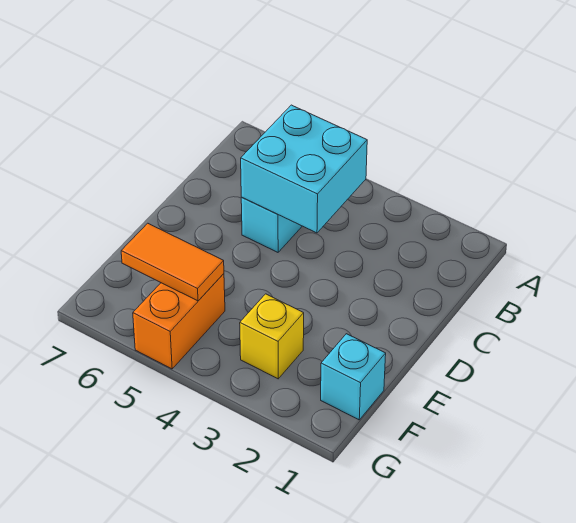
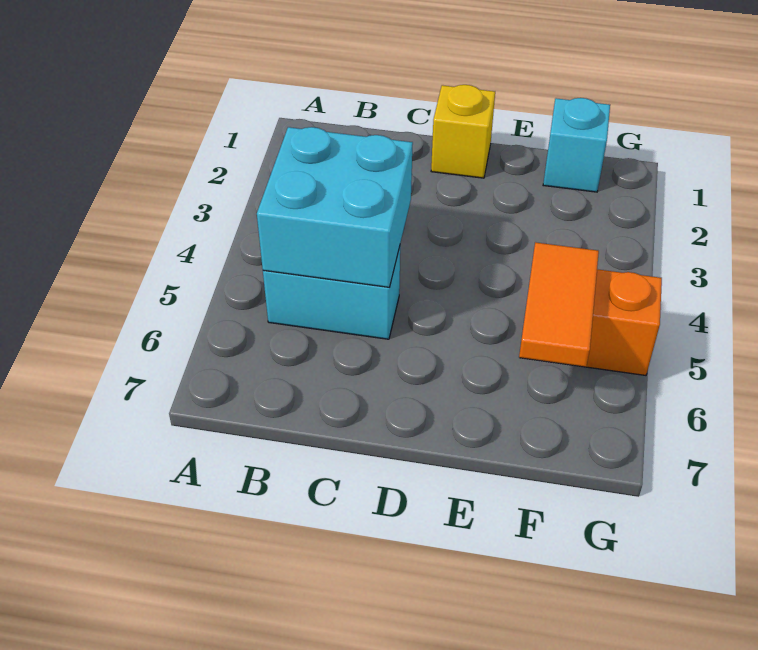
yellow brick F3 level 1 -> yellow brick D1 level 1

